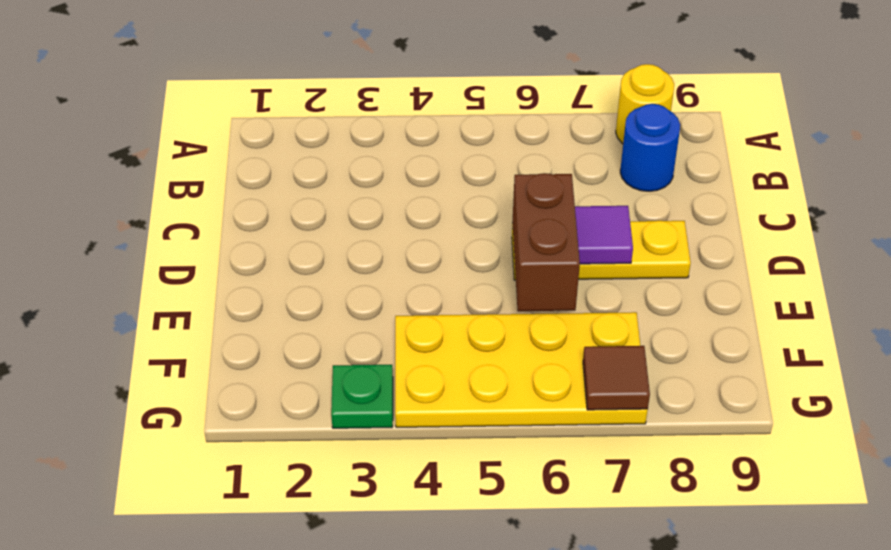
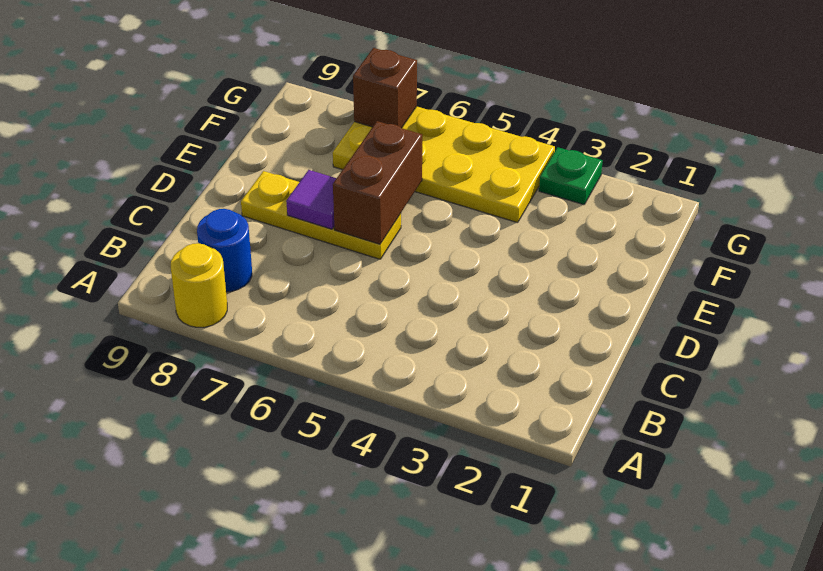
brown tile G7 level 2 -> brown brick G7 level 2

